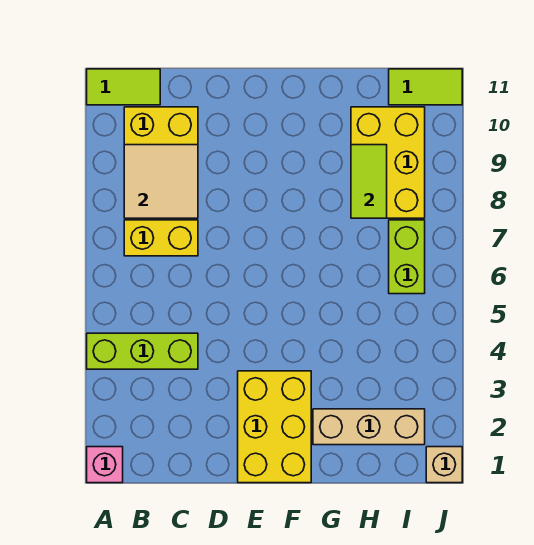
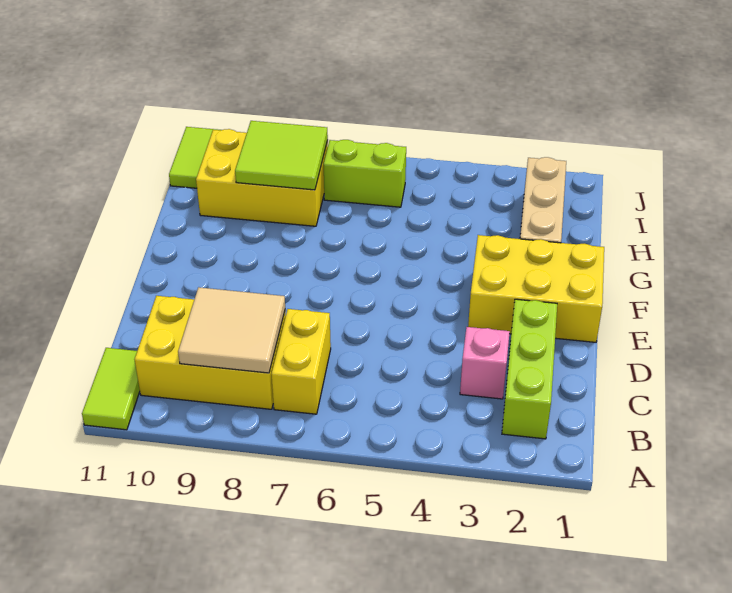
pink brick A1 level 1 -> pink brick C3 level 1
lime brick A4:C4 level 1 -> lime brick B2:D2 level 1
lime tile H8:H9 level 2 -> lime tile H8:I9 level 2
tan brick J1 level 1 -> none

